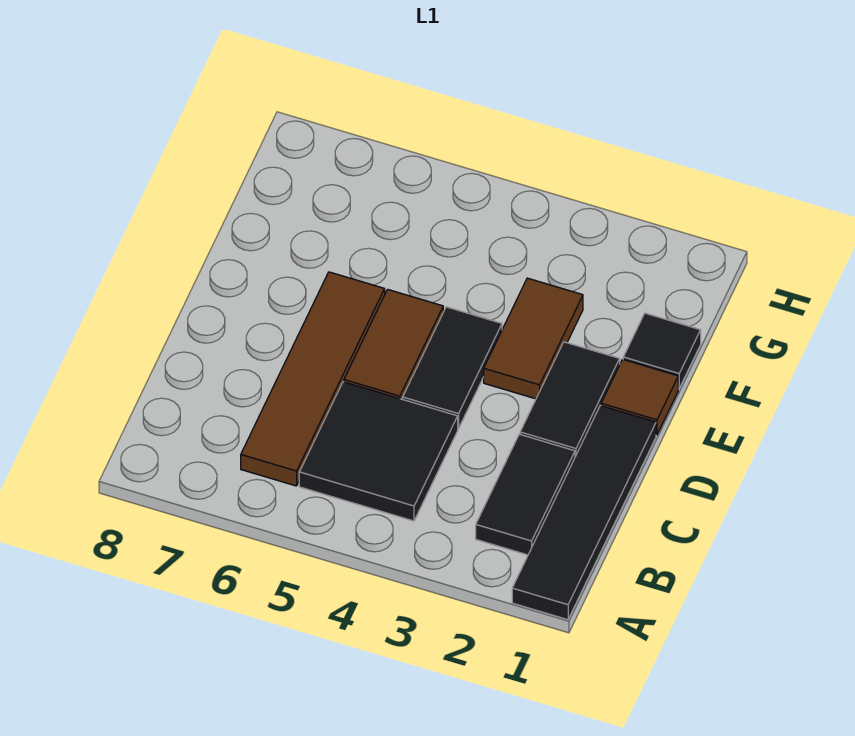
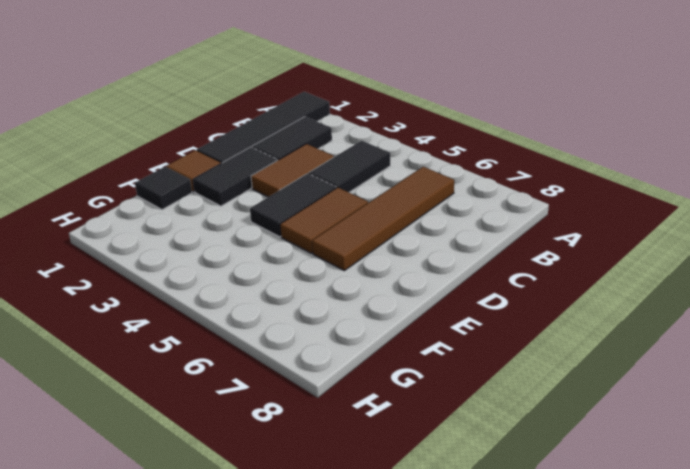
black tile B4:C5 level 1 -> black tile B4:C4 level 1
brown tile E3:F3 level 1 -> brown tile C3:D3 level 1

